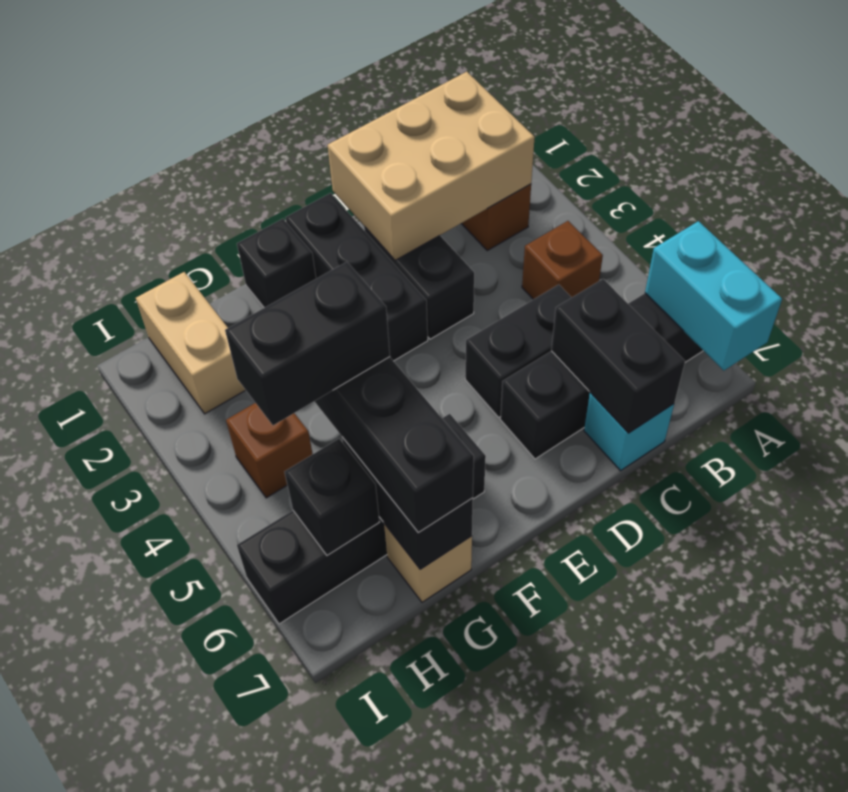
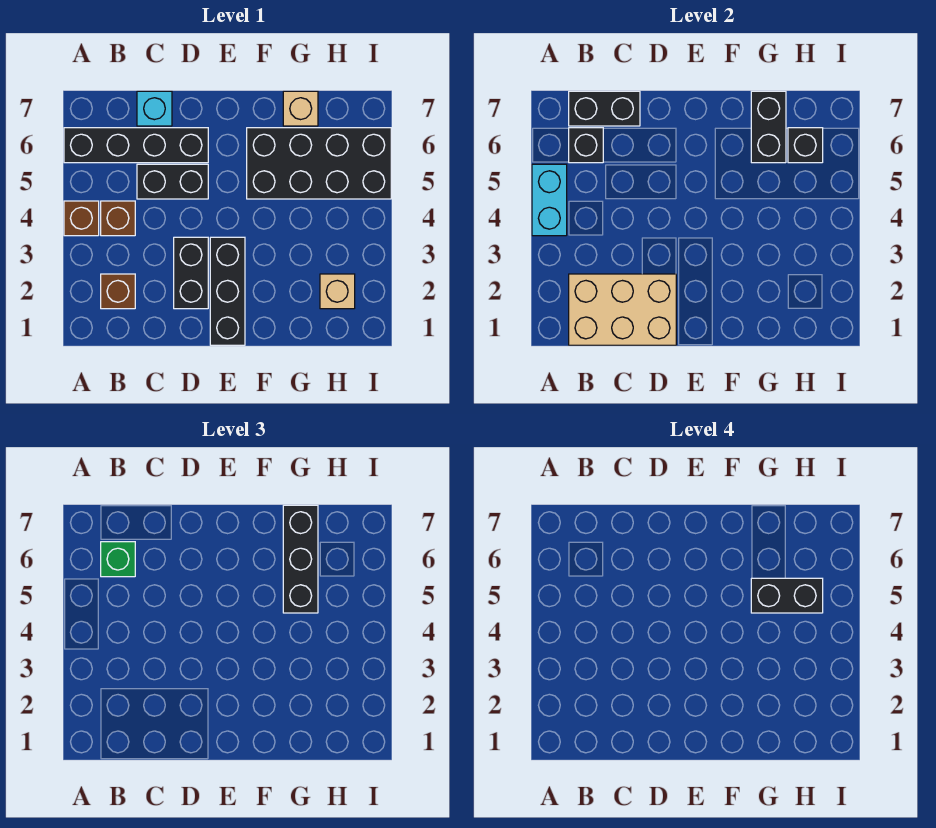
cyan brick A6:A7 level 2 -> cyan brick A4:A5 level 2
none -> green brick B6 level 3
black brick C6:C7 level 2 -> black brick B7:C7 level 2
black brick F1 level 1 -> black brick B6 level 2
black brick F6:I6 level 1 -> black brick F5:I6 level 1
tan brick H1:H2 level 1 -> tan brick H2 level 1
brown brick H4 level 1 -> brown brick A4 level 1

